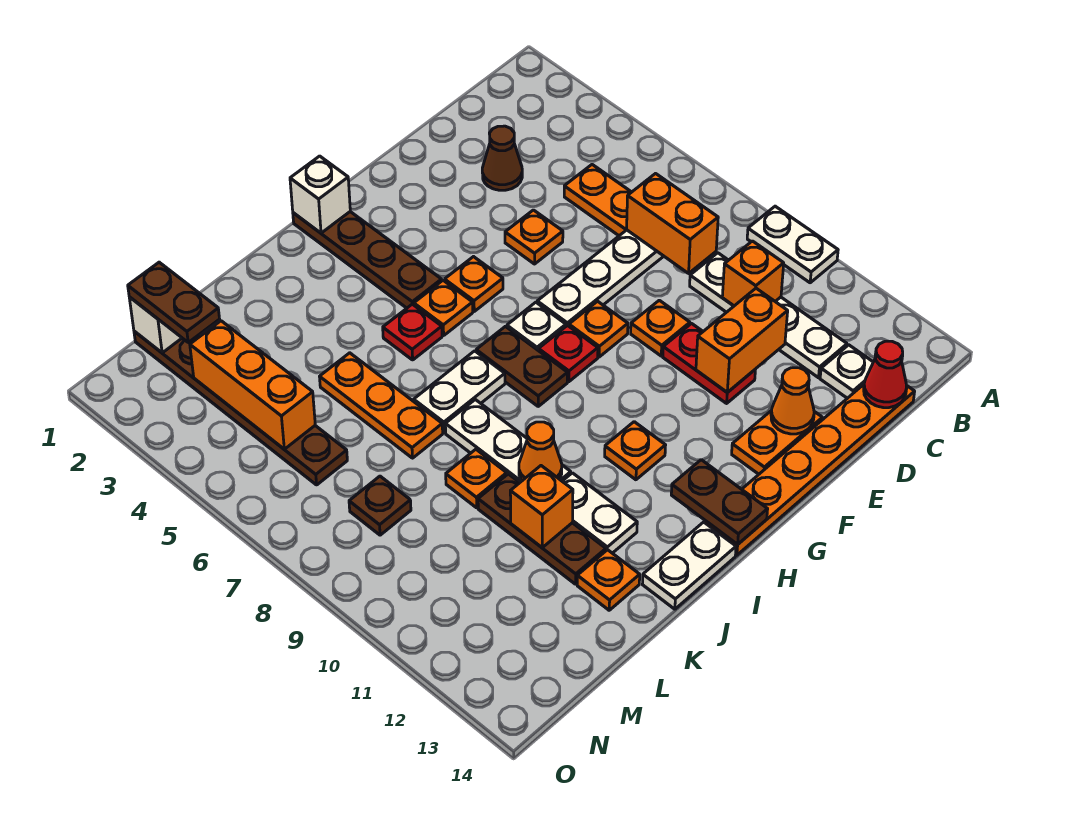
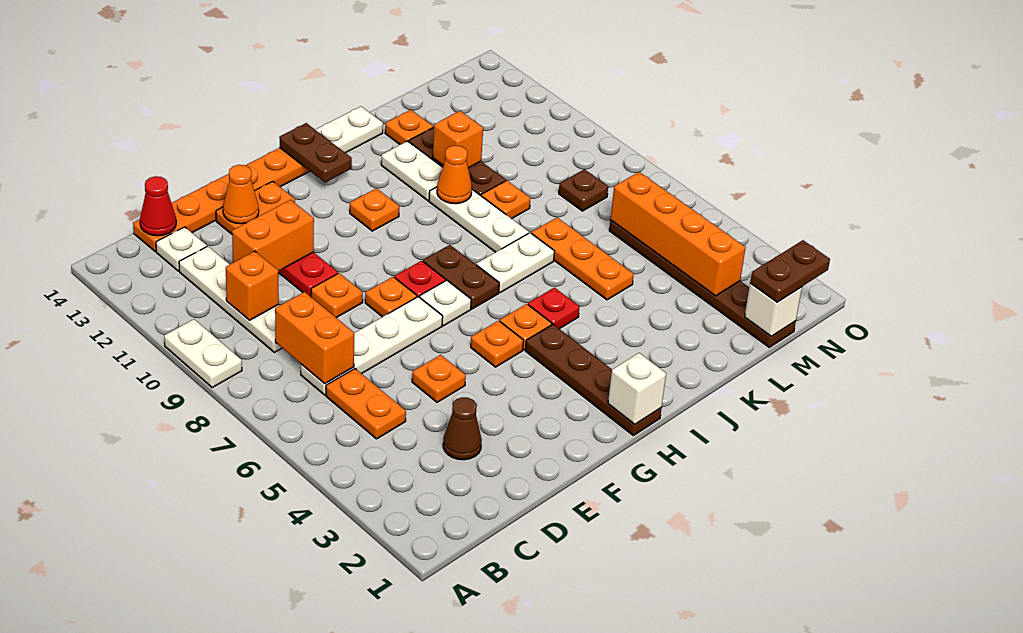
brown plate M1:M2 level 3 -> brown plate M1:N1 level 3
orange brick M3:M5 level 2 -> orange brick M3:M6 level 2

